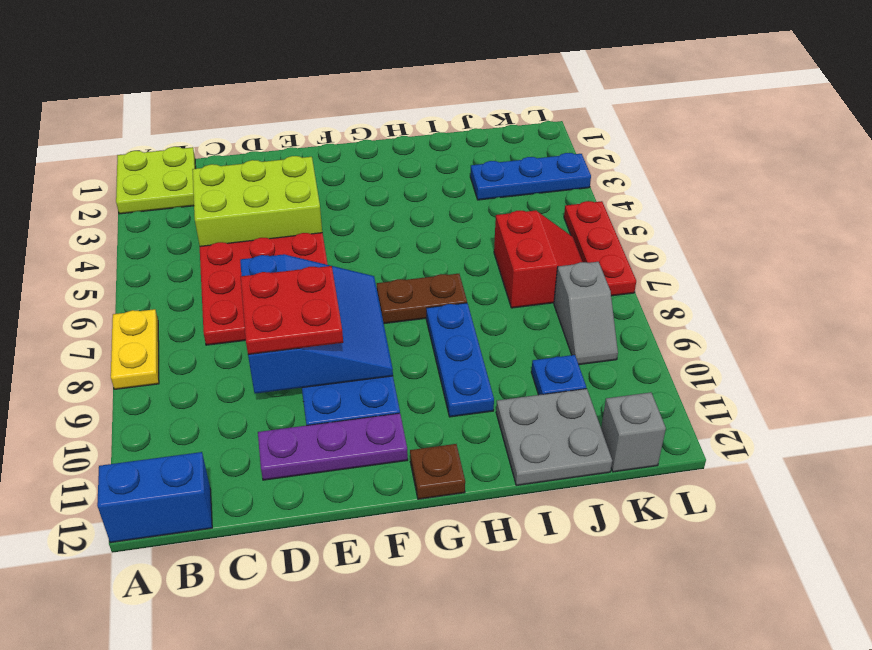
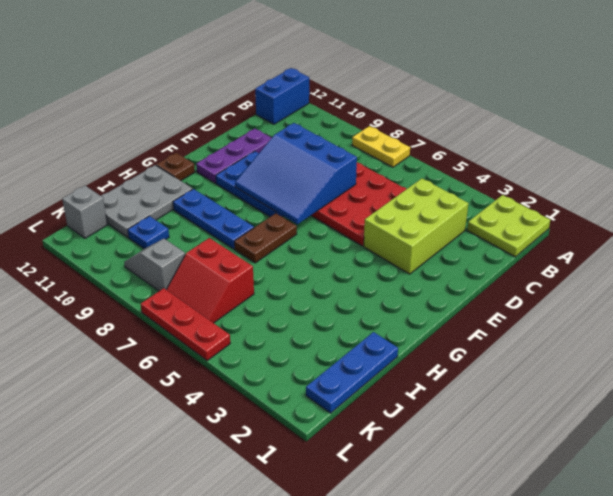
red plate D8:E9 level 3 -> none
grey plate I11:J12 level 1 -> grey plate H11:J12 level 1
blue plate J3:L3 level 1 -> blue plate I1:K1 level 1

